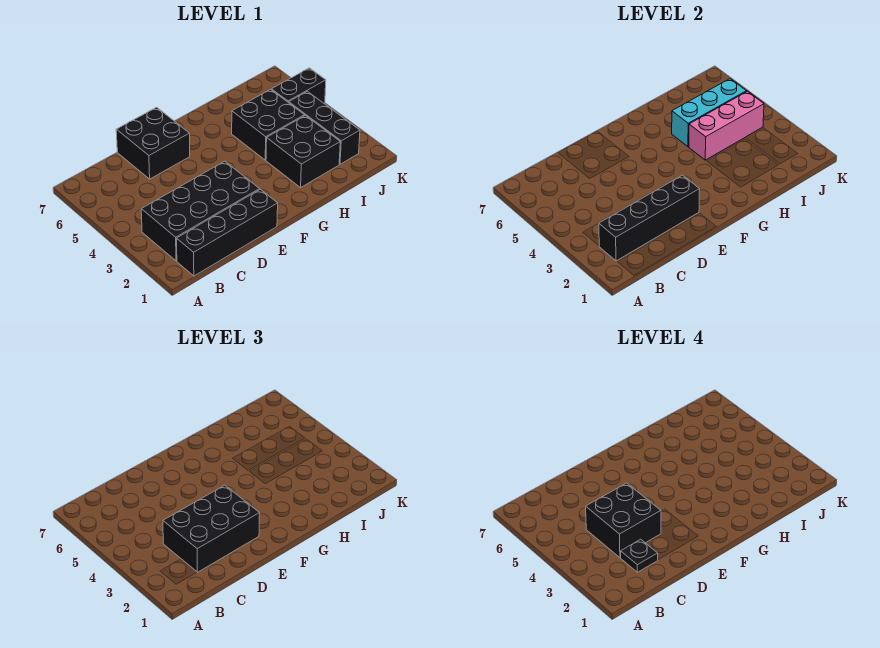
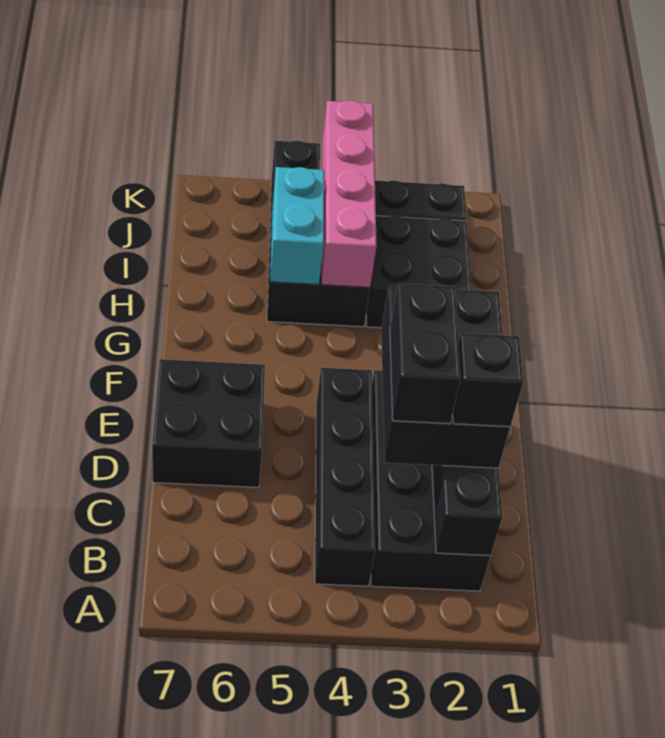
black brick B1:E1 level 1 -> black brick B4:E4 level 1
black plate C2 level 4 -> black brick C2 level 4
black brick C3:D4 level 4 -> black brick C3:D3 level 4
pink brick H4:J4 level 2 -> pink brick H4:K4 level 2
cyan brick H5:J5 level 2 -> cyan brick H5:I5 level 2

